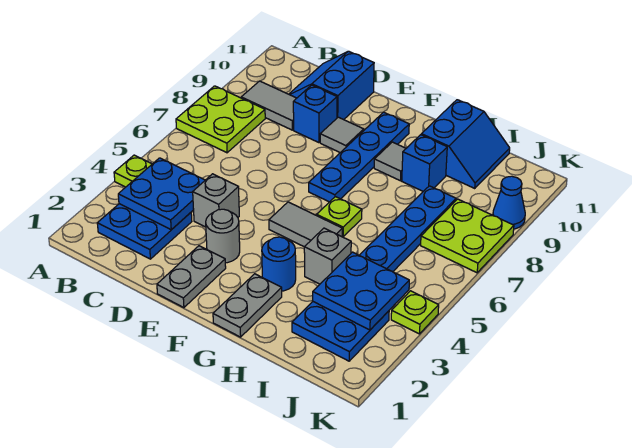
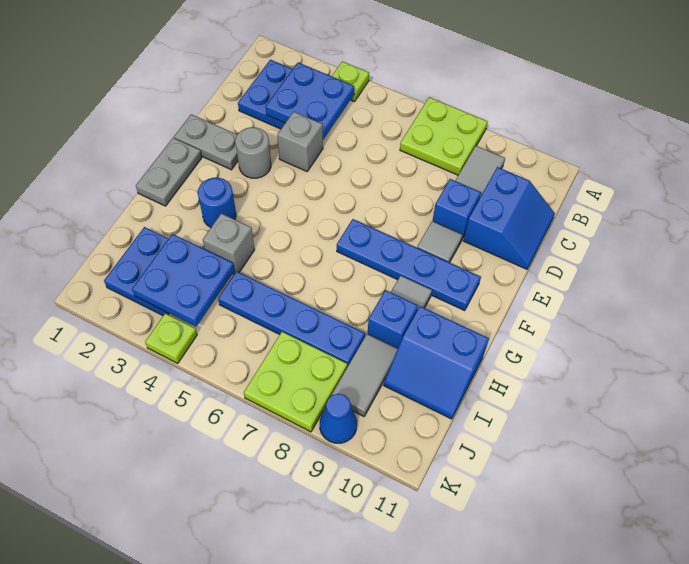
blue slope C10:D11 level 1 top D -> blue slope C10:D11 level 1 top 10
grey tile F5:G5 level 1 -> grey tile I9:J9 level 1
grey plate G1:G2 level 1 -> grey plate F1:G1 level 1
lime plate G6 level 1 -> none

